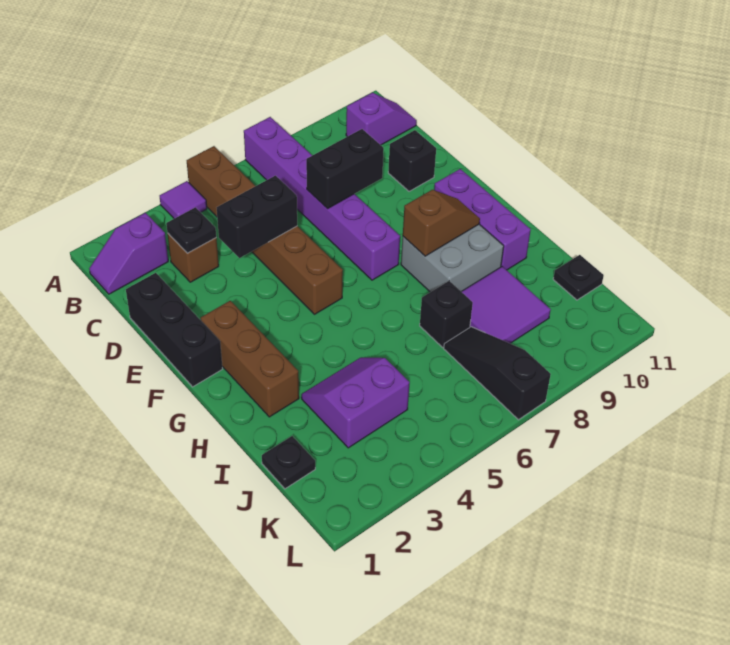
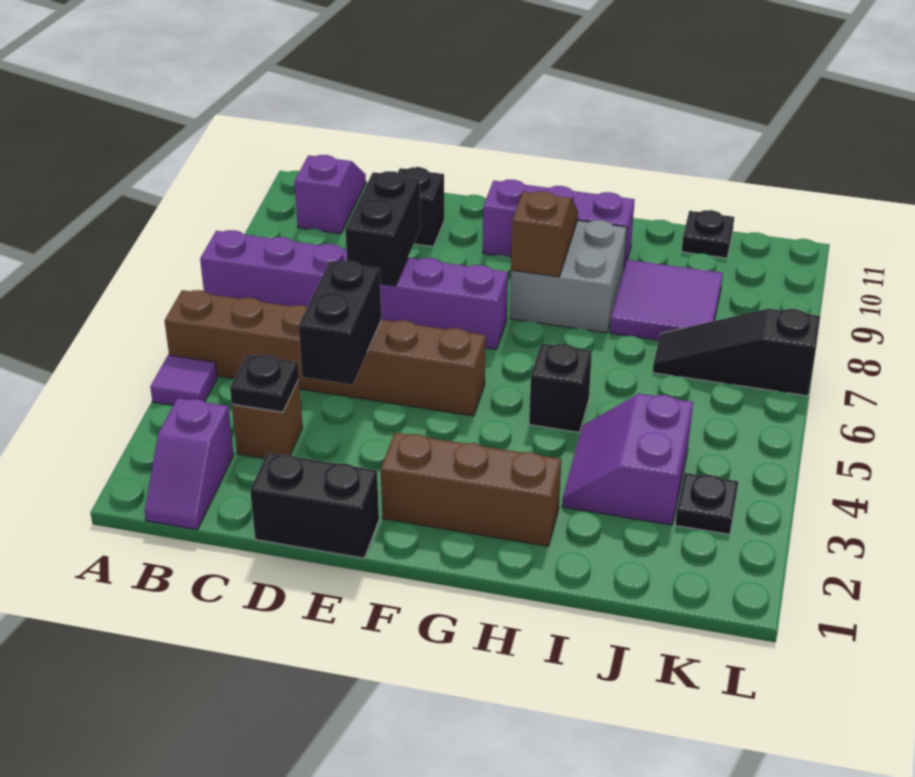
black brick D1:F1 level 1 -> black brick D1:E1 level 1
black brick I7 level 1 -> black brick H5 level 1
black plate J1 level 1 -> black plate K3 level 1

